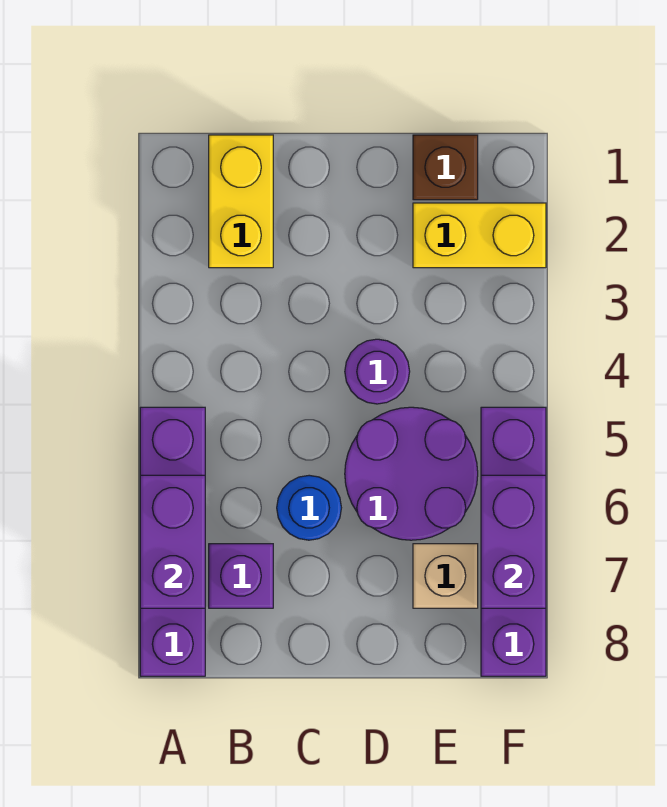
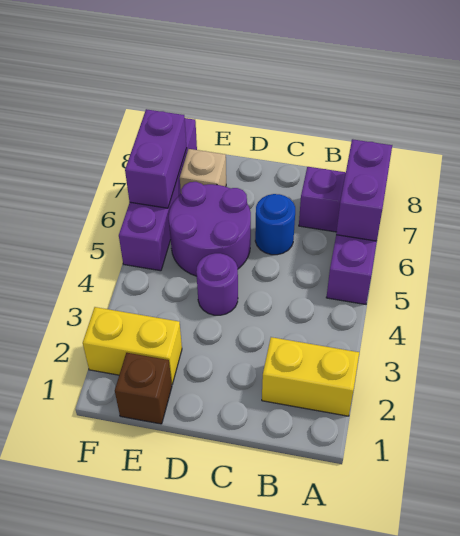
yellow brick B1:B2 level 1 -> yellow brick A2:B2 level 1

